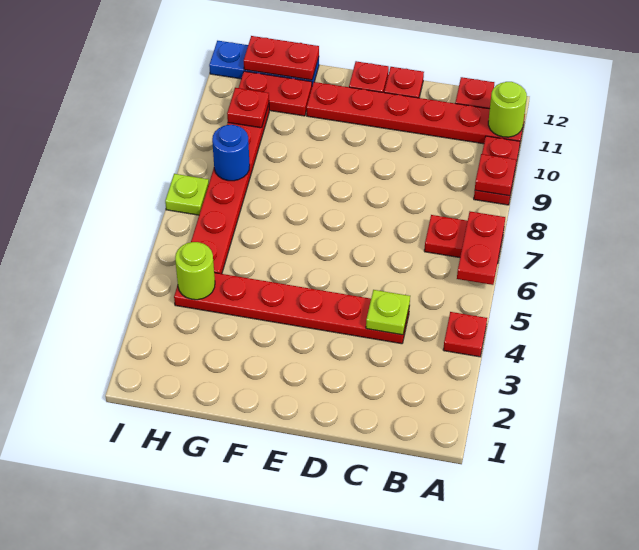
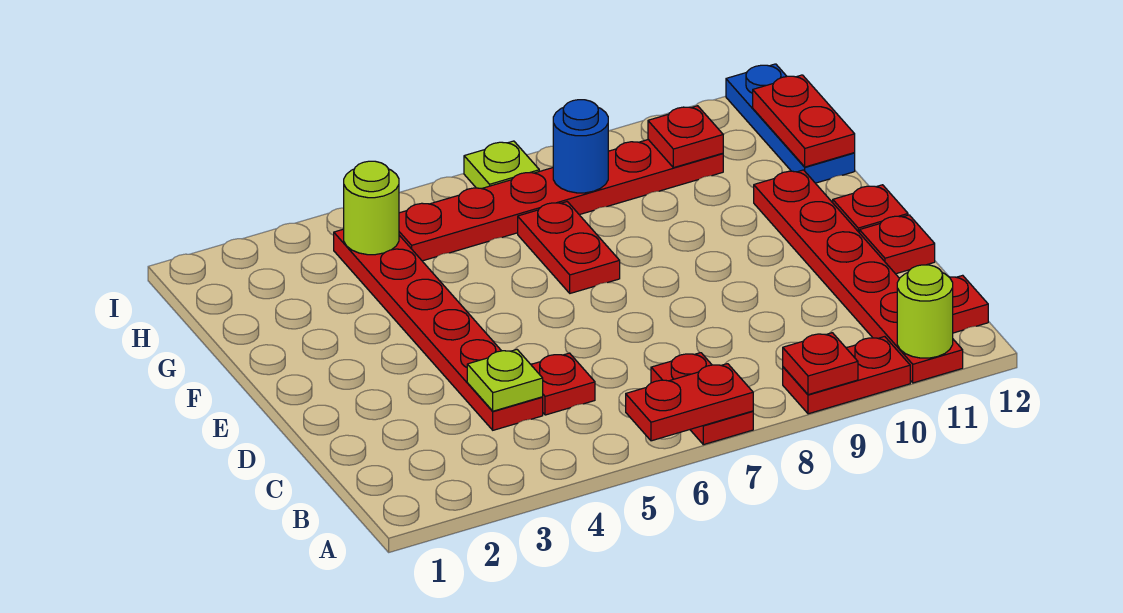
red plate A4 level 1 -> red plate C5 level 1
red plate G11:H11 level 1 -> red plate F7:G7 level 1

